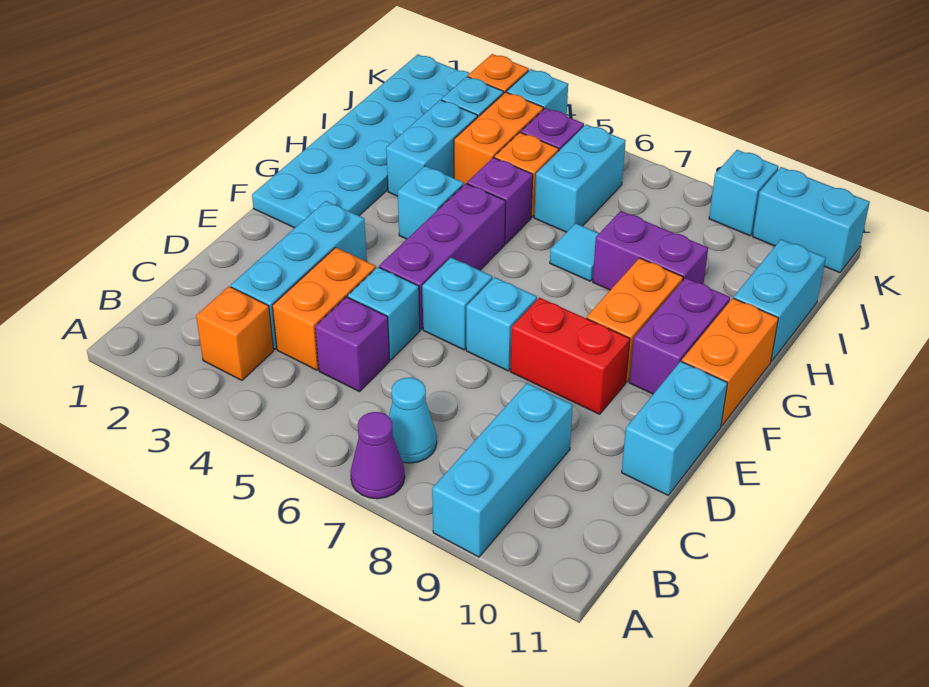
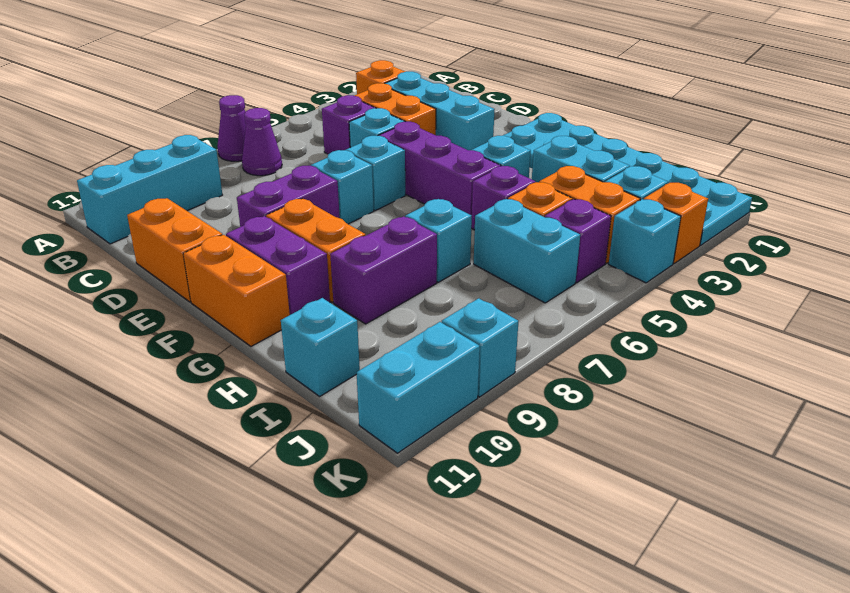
cyan brick A9:C9 level 1 -> cyan brick B9:B11 level 1
cyan cone B7 level 1 -> purple cone B7 level 1
cyan brick D11:E11 level 1 -> orange brick D11:E11 level 1
red brick E8:E9 level 1 -> purple brick E8:E9 level 1
cyan tile H7 level 1 -> cyan brick H7 level 1
cyan brick H11:I11 level 1 -> cyan brick I11 level 1

